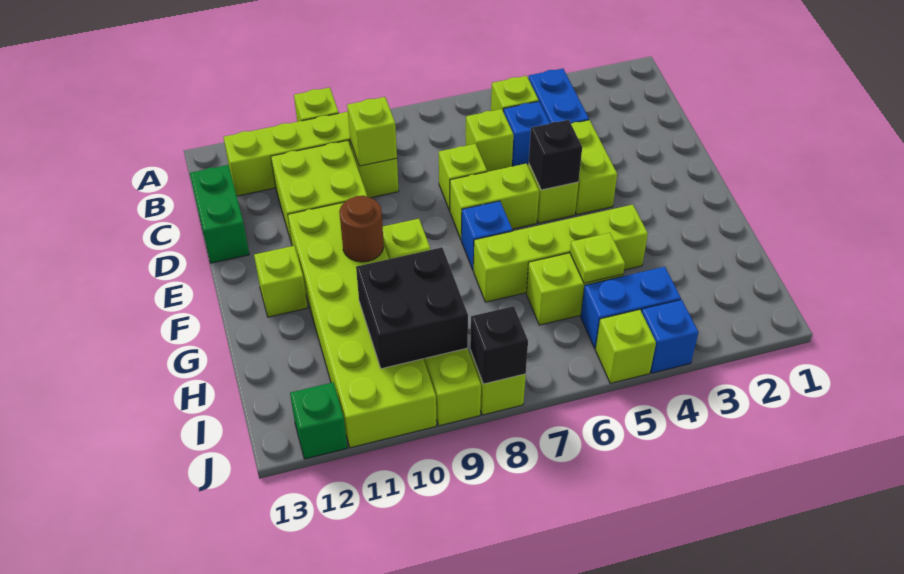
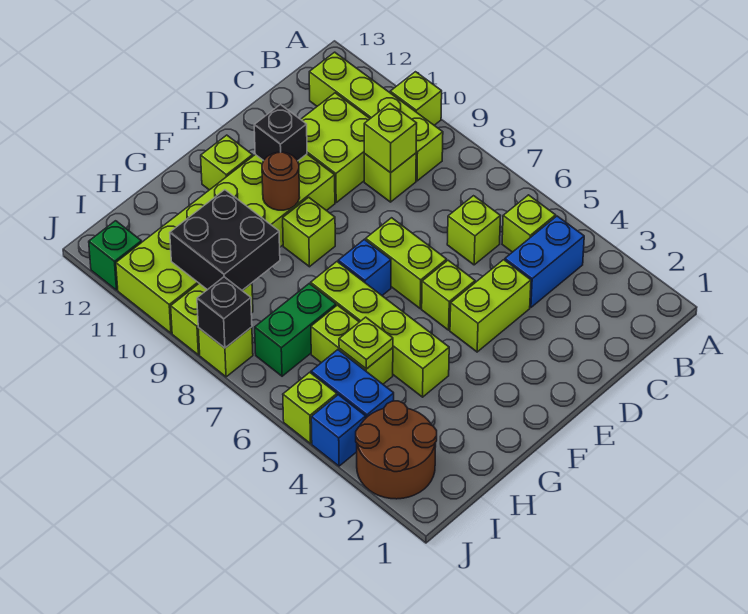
blue brick C5 level 1 -> none
green brick C13:D13 level 1 -> green brick H7:I7 level 1
lime brick D7 level 1 -> none
black brick E5 level 2 -> black brick E11 level 2
none -> brown round brick I2:J3 level 1

